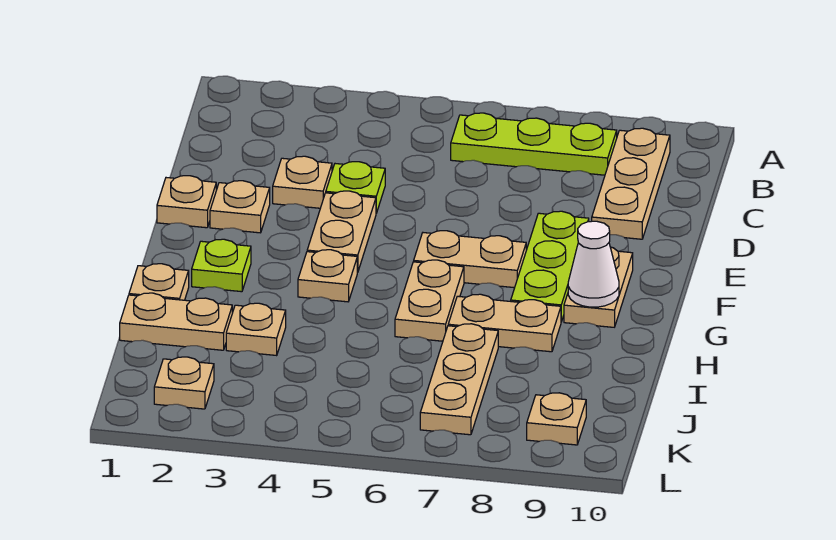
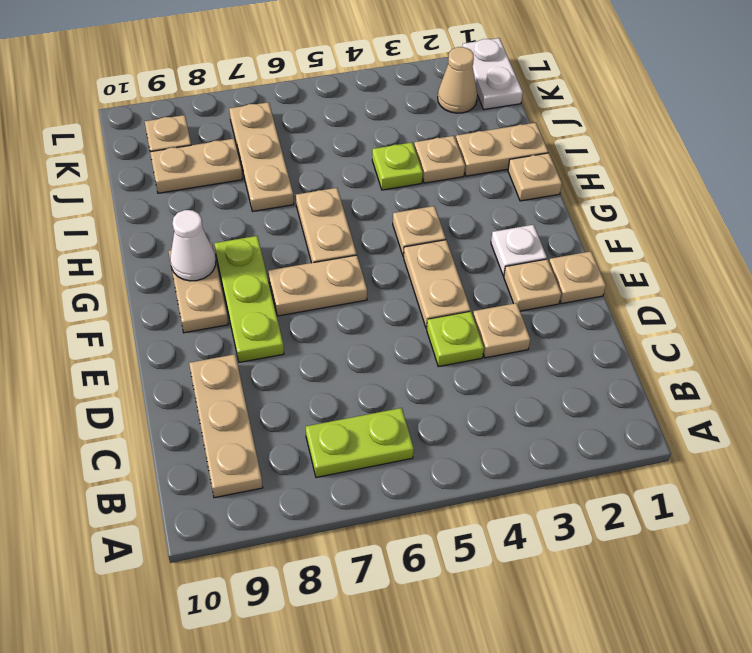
lime plate B6:B8 level 1 -> lime plate B6:B7 level 1
none -> white plate F2 level 1
lime plate G2 level 1 -> lime plate I4 level 1
tan plate H7:H8 level 1 -> tan plate J8:J9 level 1
none -> white plate K1:L1 level 1
tan plate K2 level 1 -> tan cone K2 level 1

